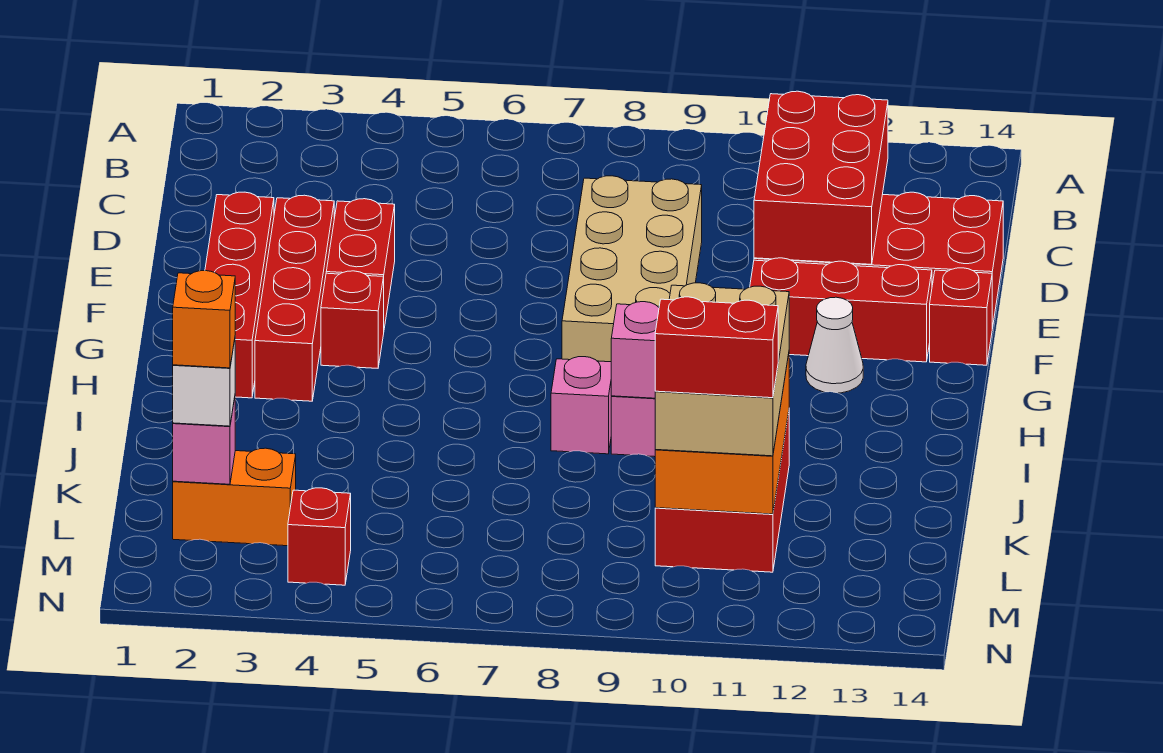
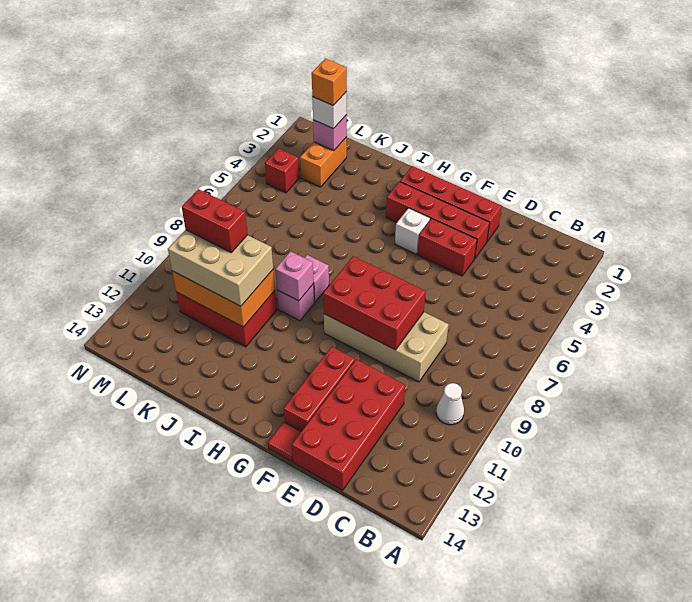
red brick C11:E12 level 2 -> red brick E8:G9 level 2
red brick F14 level 1 -> red tile F14 level 1
red brick G4 level 1 -> white brick G4 level 1
white cone G12 level 1 -> white cone B10 level 1
red brick L10:L11 level 4 -> red brick K10:L10 level 4

